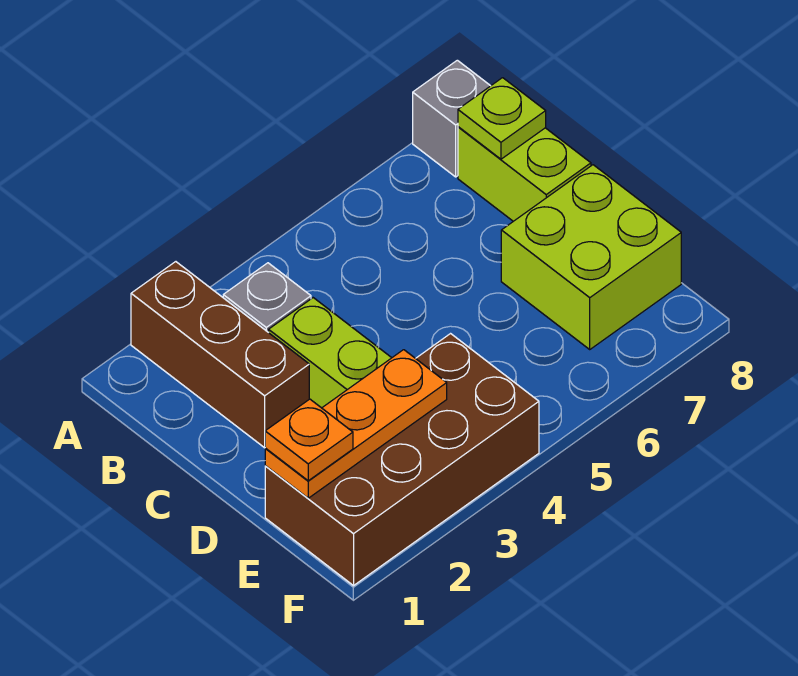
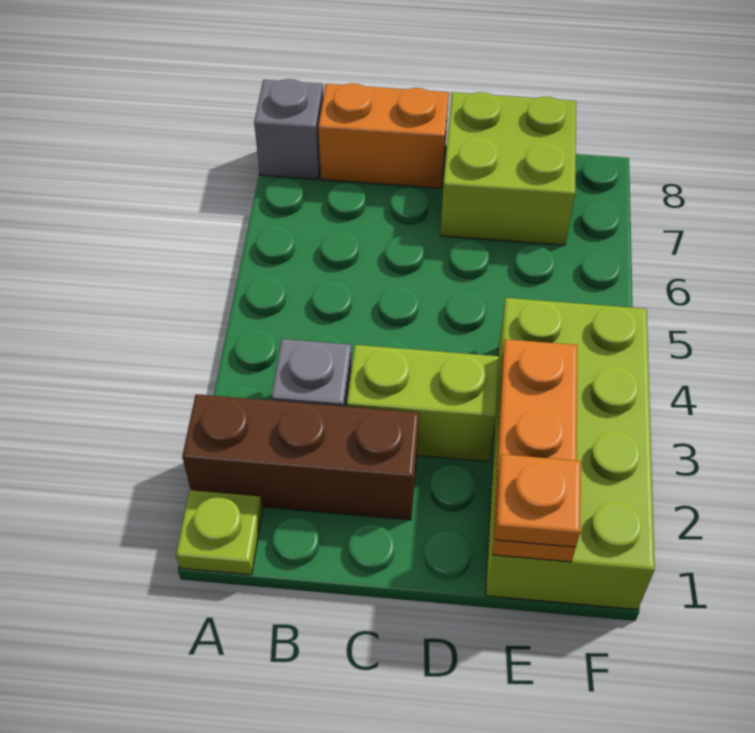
lime brick B8:C8 level 1 -> orange brick B8:C8 level 1
lime plate B8 level 2 -> lime plate A1 level 1
brown brick E1:F4 level 1 -> lime brick E1:F4 level 1

